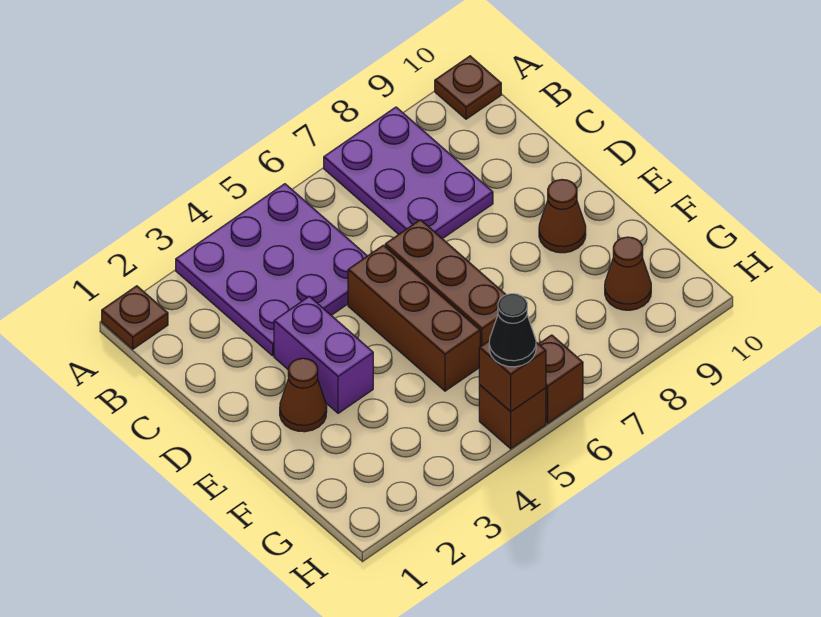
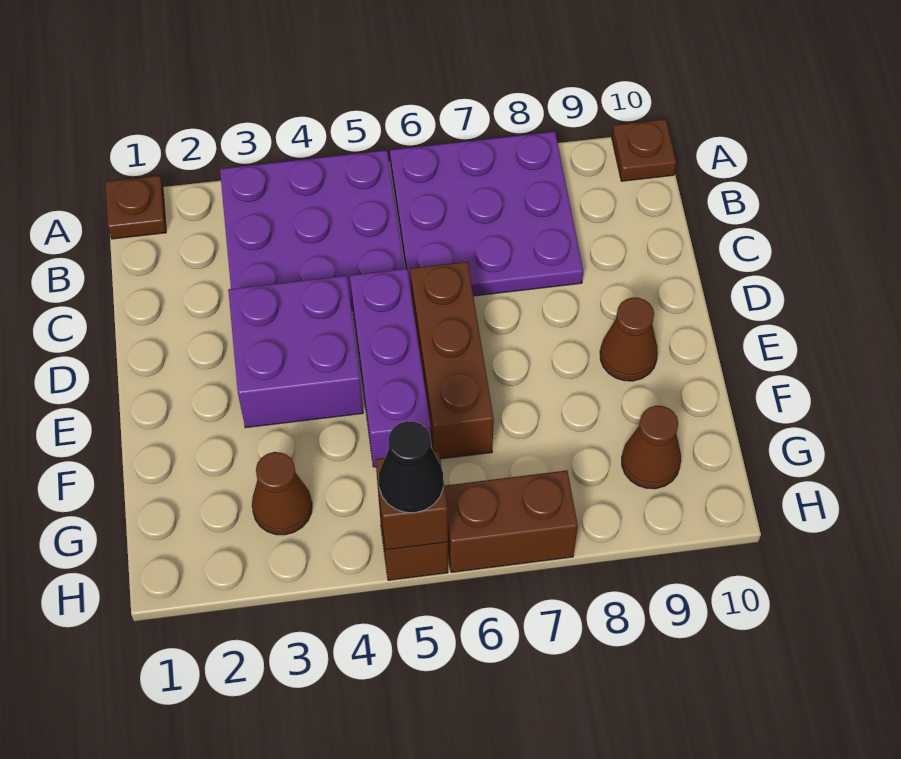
purple plate A7:C8 level 1 -> purple plate A6:C8 level 1
purple brick D3:E3 level 1 -> purple brick D3:E4 level 1
brown brick D5:F5 level 1 -> purple brick D5:F5 level 1
brown cone E2 level 1 -> brown cone G3 level 1
brown brick H6 level 1 -> brown brick H6:H7 level 1

